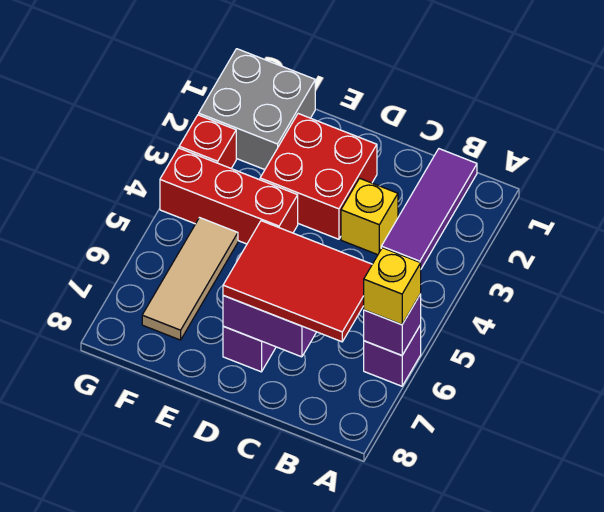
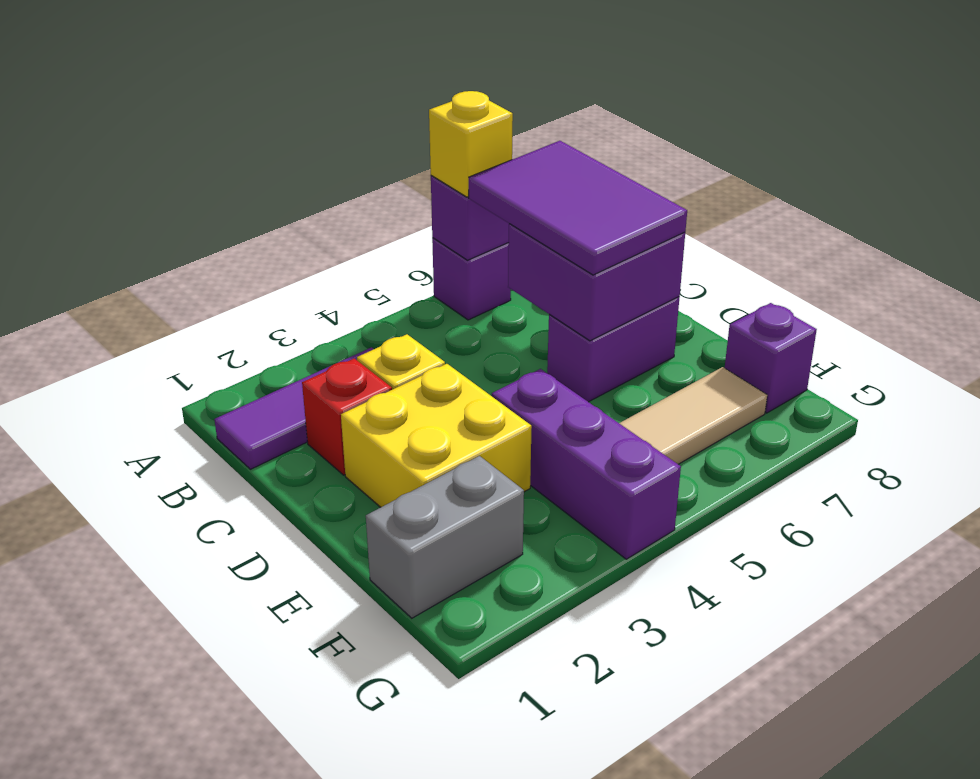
red tile B6:D7 level 3 -> purple tile B6:D7 level 3
red brick D2:E3 level 1 -> yellow brick D2:E3 level 1
red brick E4:G4 level 1 -> purple brick E4:G4 level 1
grey brick F1:G2 level 1 -> grey brick F1:F2 level 1
none -> purple brick F8 level 1
red brick G3 level 1 -> red brick C2 level 1

